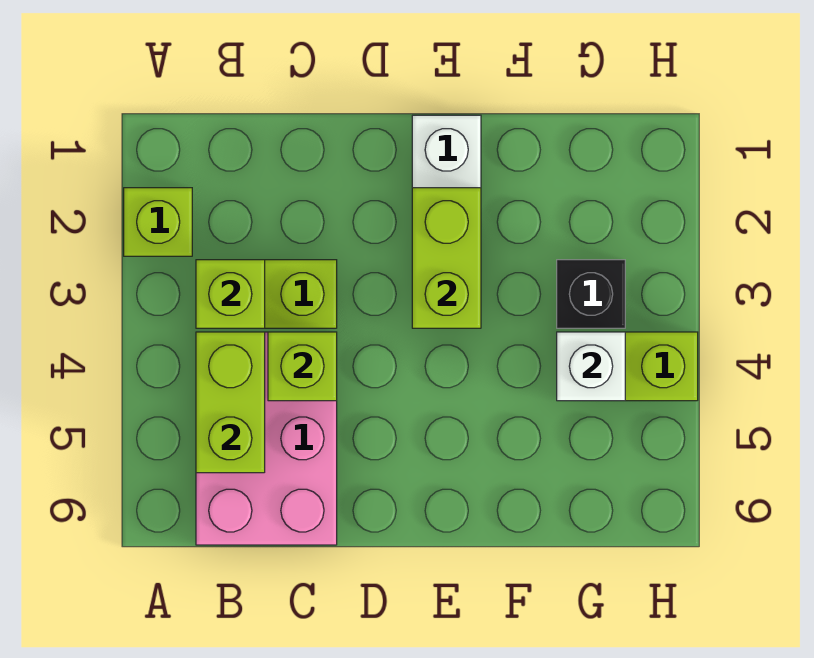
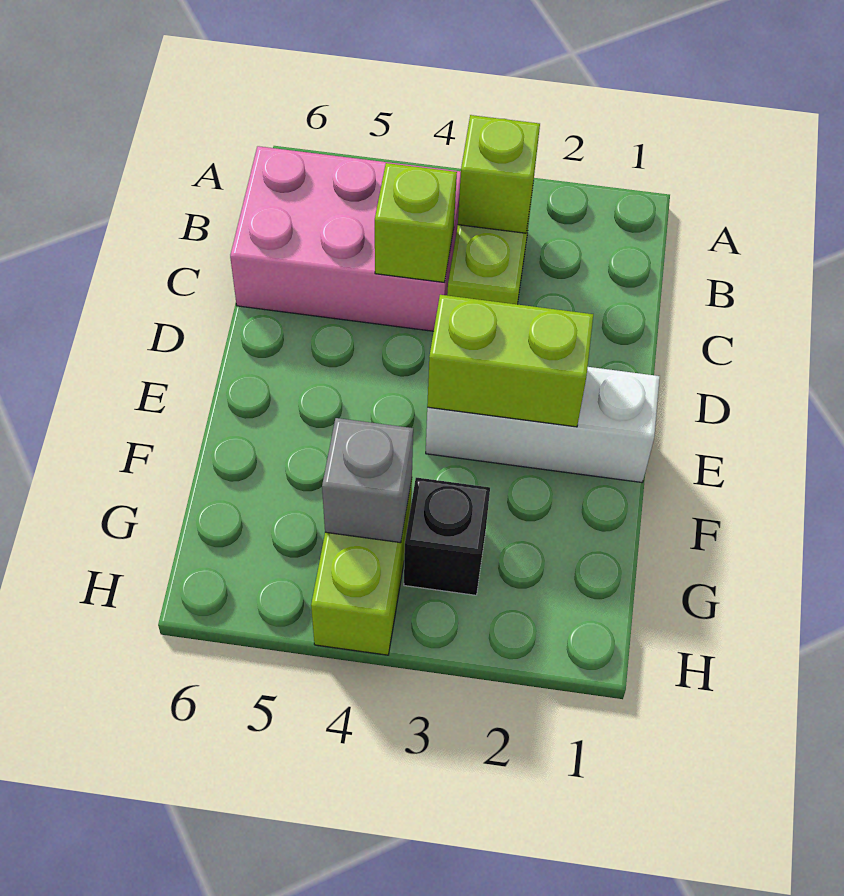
lime brick A2 level 1 -> none
lime brick B4:B5 level 2 -> none
white brick G4 level 2 -> grey brick G4 level 2

